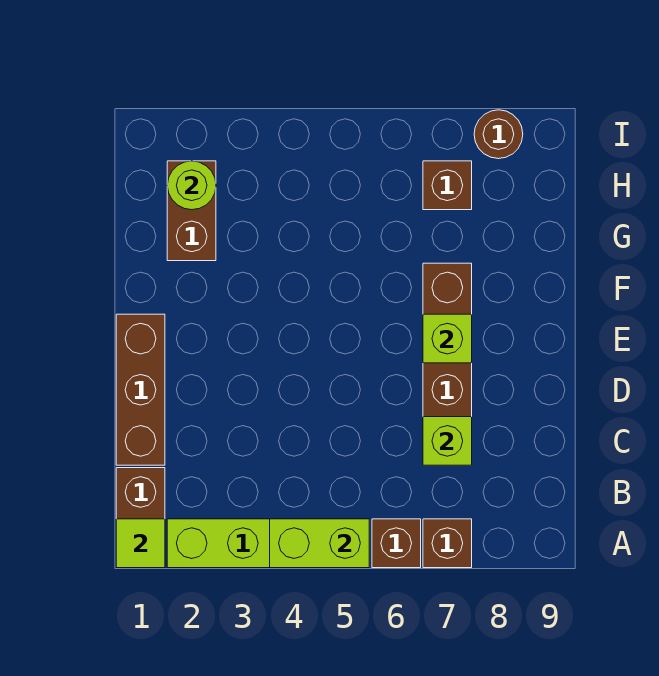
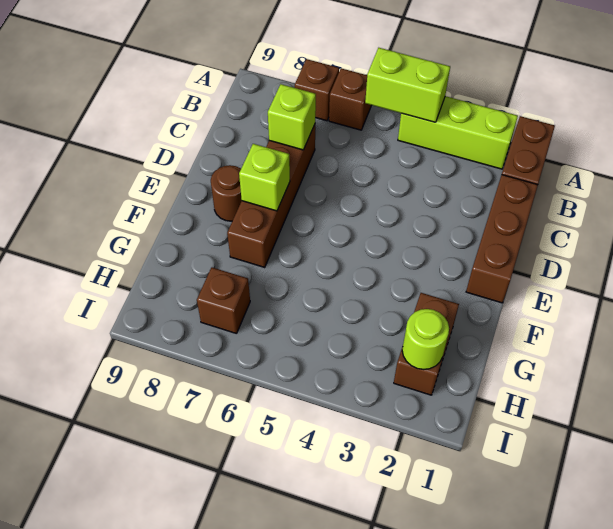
lime tile A1 level 2 -> none
brown round brick I8 level 1 -> brown round brick E8 level 1

